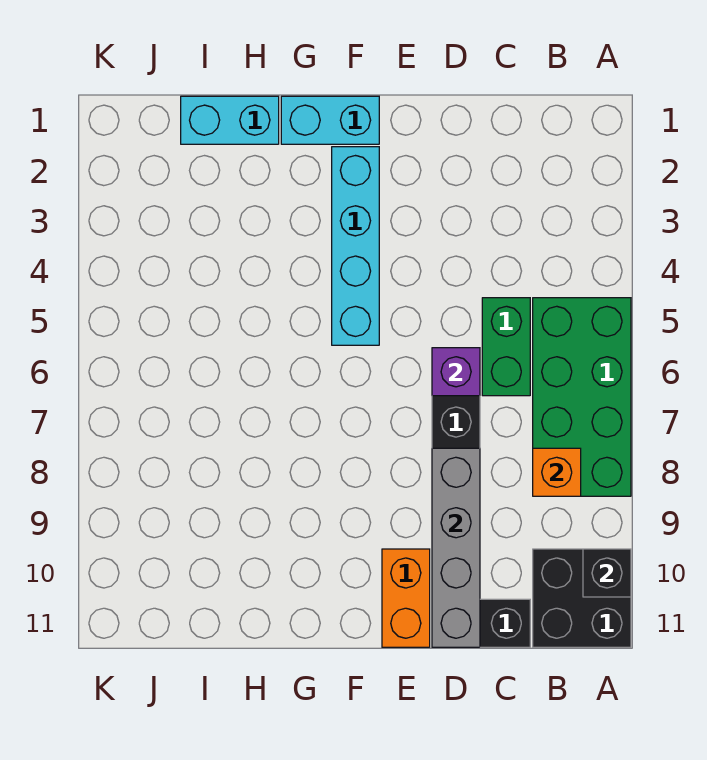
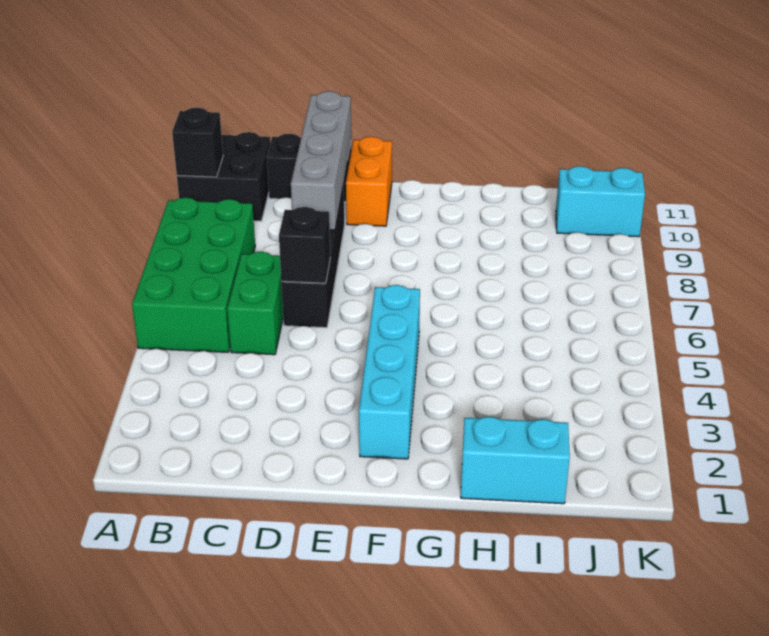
orange brick B8 level 2 -> none
purple brick D6 level 2 -> black brick D6 level 2
cyan brick F1:G1 level 1 -> cyan brick J10:K10 level 1

